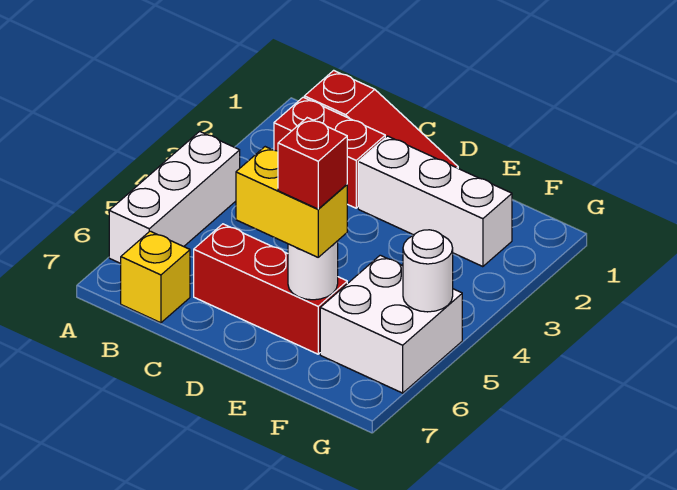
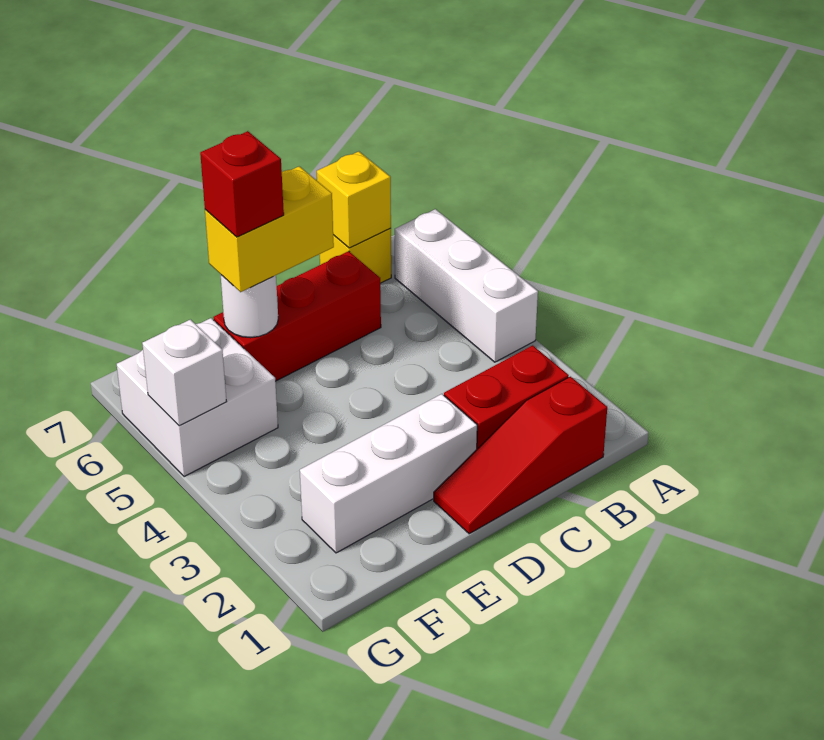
none -> yellow brick B7 level 2
white round brick G5 level 2 -> white brick G5 level 2

